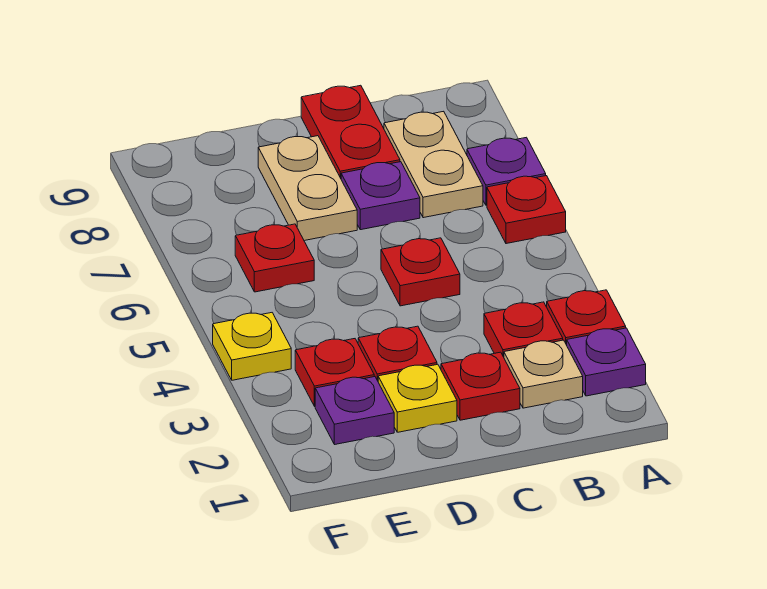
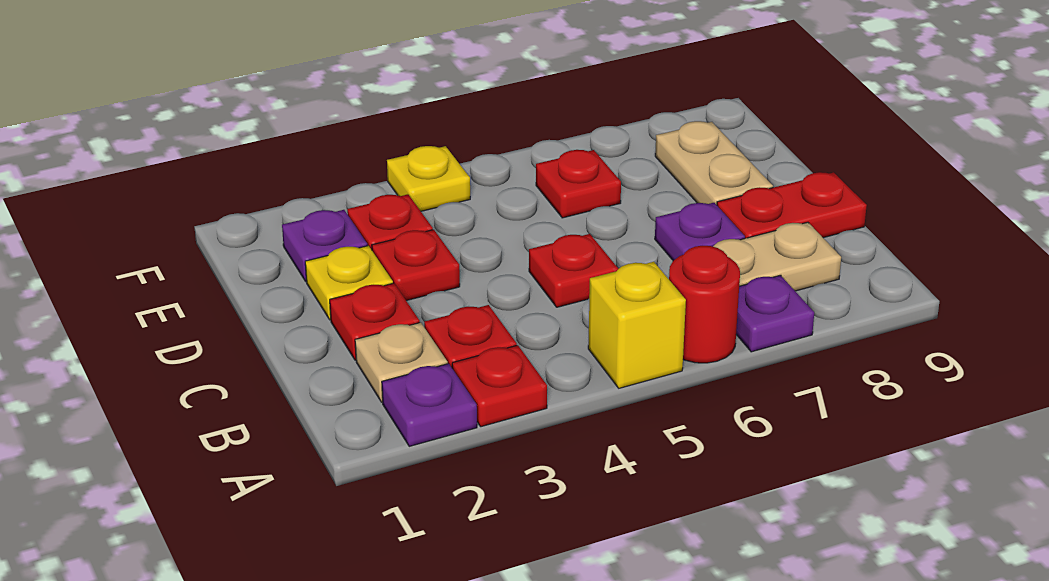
none -> yellow brick A5 level 1
red plate A6 level 1 -> red round brick A6 level 1
tan plate D7:D8 level 1 -> tan plate D8:E8 level 1

